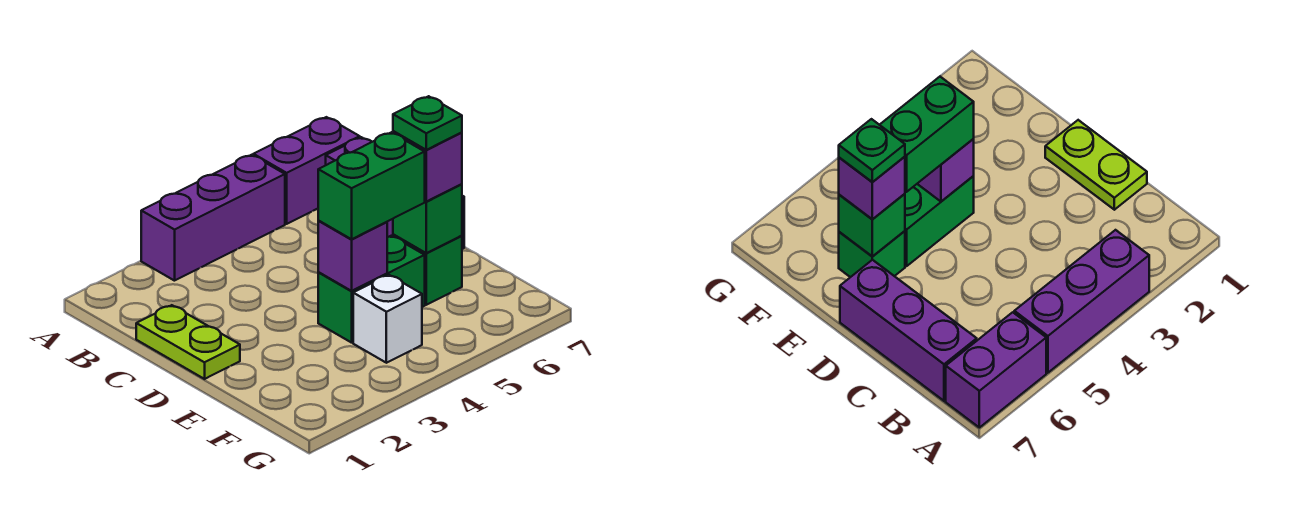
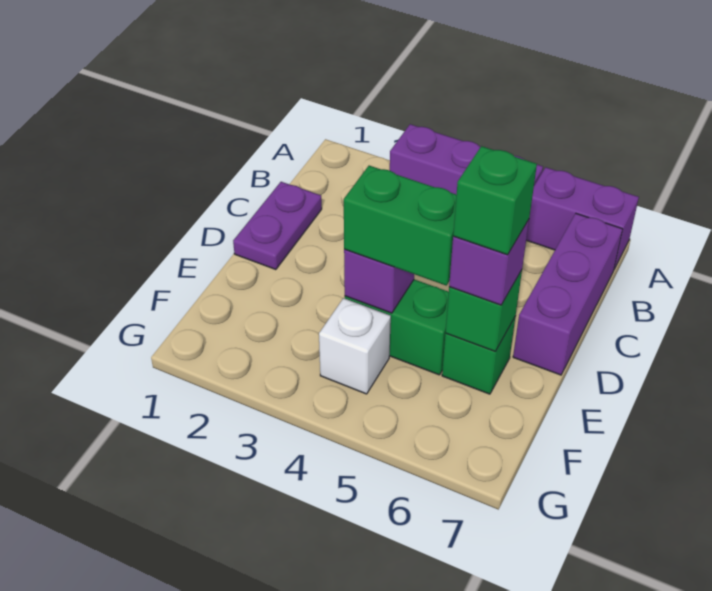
lime plate C1:D1 level 1 -> purple plate C1:D1 level 1
green plate E6 level 4 -> green brick E6 level 4

